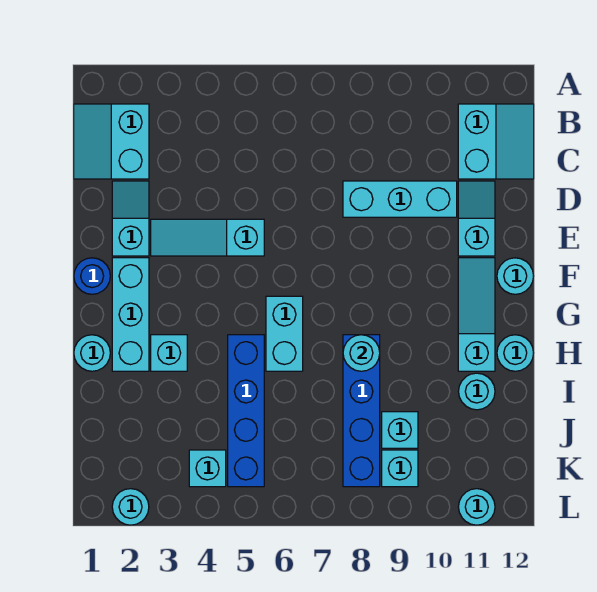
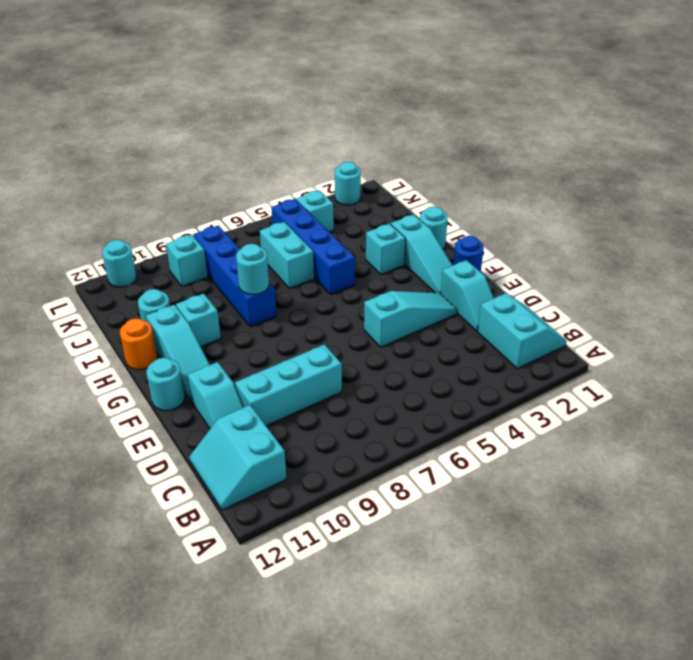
cyan brick F2:H2 level 1 -> cyan slope F2:H2 level 1 top H
cyan brick G6:H6 level 1 -> cyan brick I6:J6 level 1
cyan round brick H12 level 1 -> orange round brick H12 level 1
cyan brick J9 level 1 -> cyan brick H10 level 1

